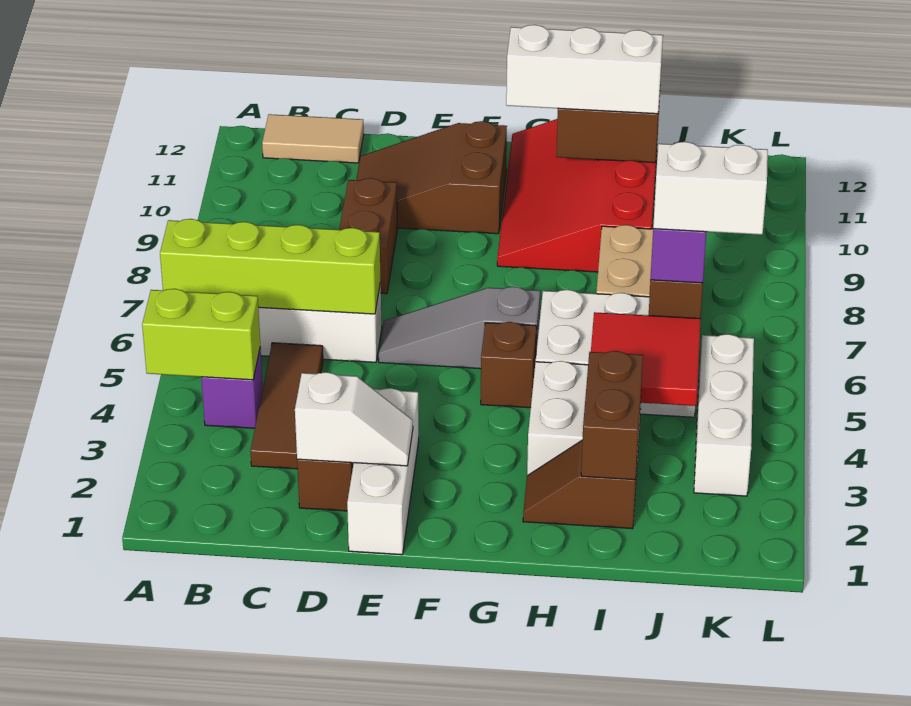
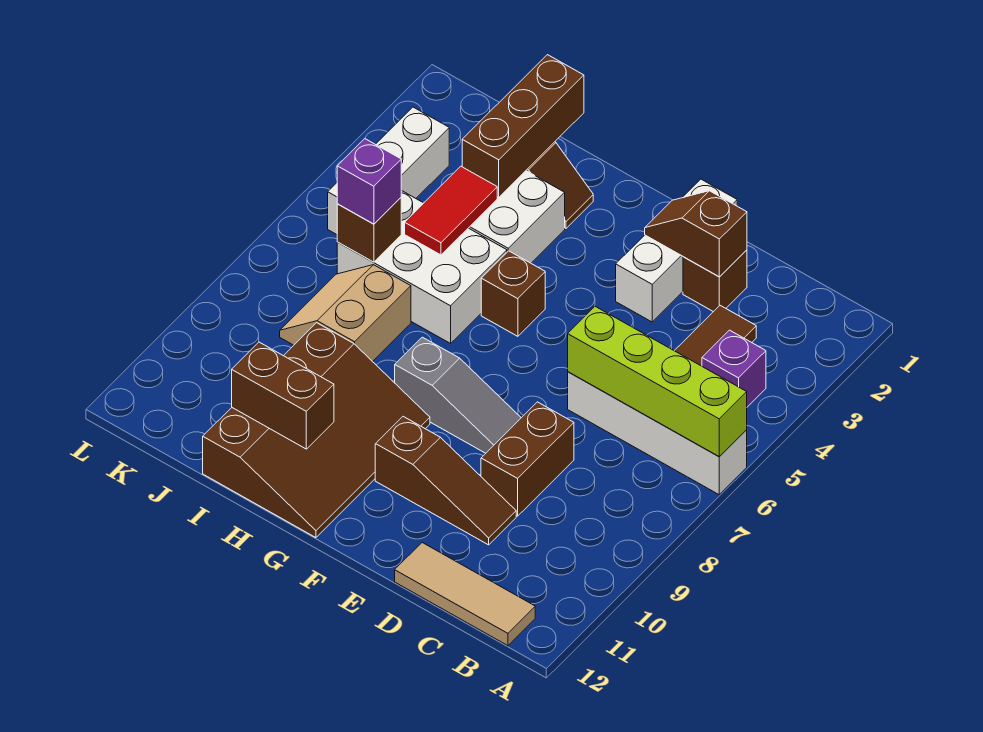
lime brick A4:B4 level 2 -> none
tan tile B12:C12 level 1 -> tan tile B12:D12 level 1
white slope D2:E2 level 2 top D -> brown slope D2:E2 level 2 top D
brown slope D10:F11 level 1 top F -> brown slope D10:F10 level 1 top F
grey slope E6:G6 level 1 top G -> grey slope E8:G8 level 1 top G
red slope G9:I12 level 1 top I -> brown slope G9:I12 level 1 top I
white brick G11:I11 level 3 -> none
brown brick I2:I3 level 2 -> brown brick I1:I3 level 2
red tile I4:J5 level 2 -> red tile I4:I5 level 2
white brick J6:K6 level 4 -> none

